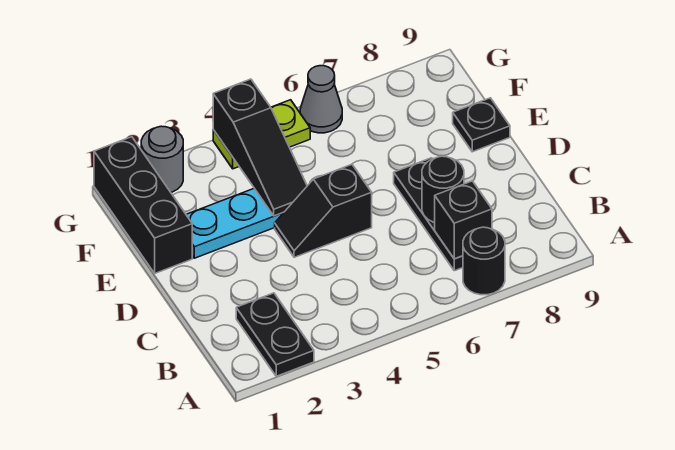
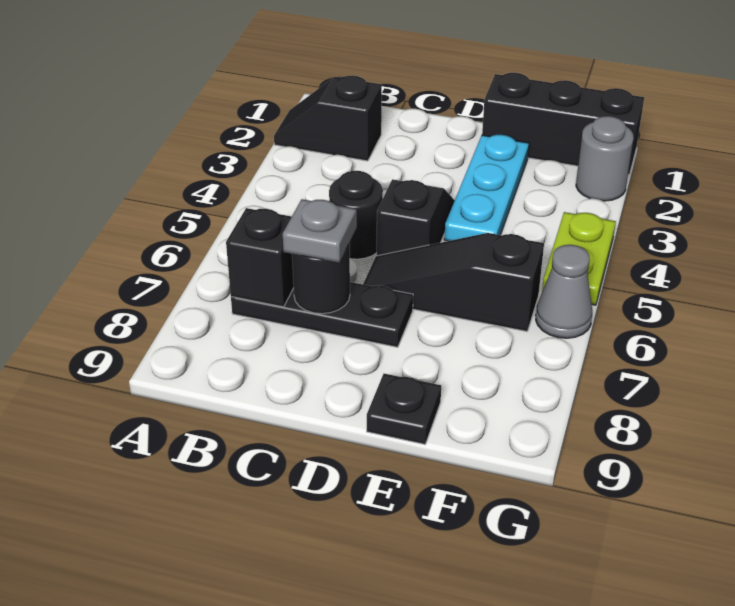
black plate A2:B2 level 1 -> black slope A2:B2 level 1 top B
black round brick A7 level 1 -> black round brick C5 level 1
none -> grey plate C7 level 3
black slope E4:G4 level 2 top G -> black slope D6:F6 level 1 top F

